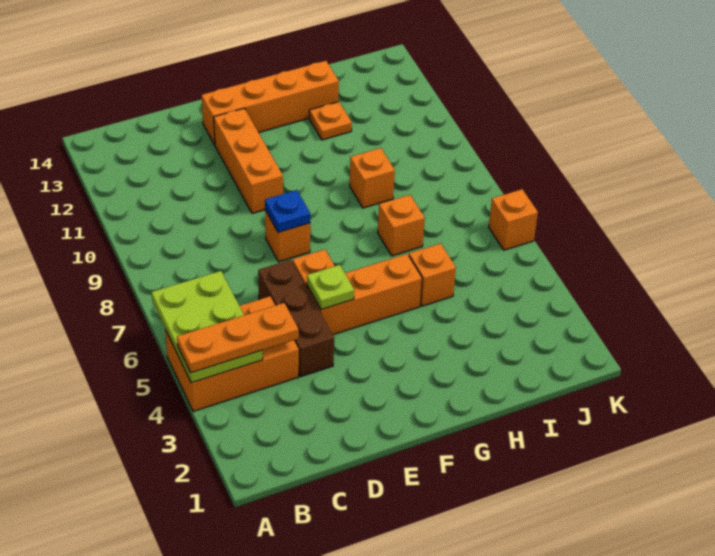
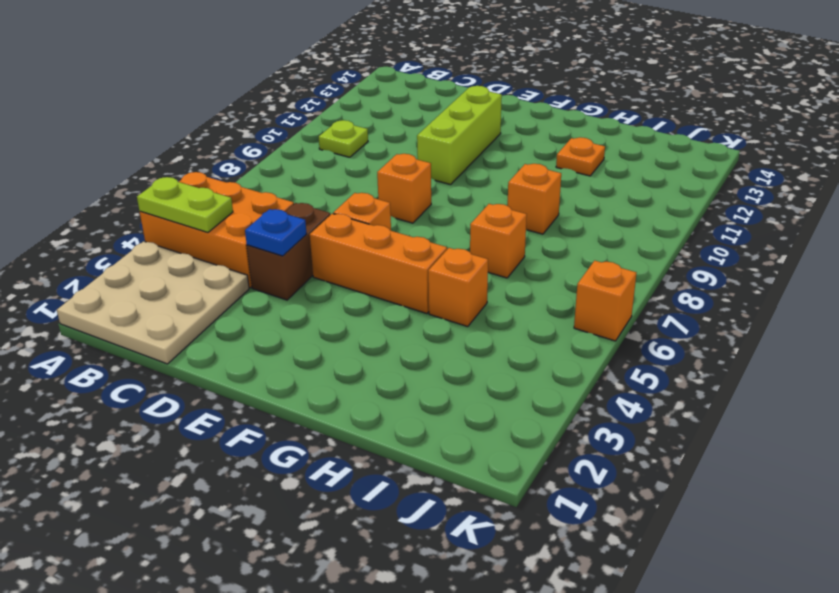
none -> tan plate A1:C3 level 1
lime plate A4:B6 level 2 -> lime plate A4:B4 level 2
orange plate A4:C4 level 3 -> none
brown brick D4:D6 level 1 -> brown brick D4:D5 level 1
lime plate E5 level 2 -> lime plate B10 level 1
blue plate E8 level 2 -> blue plate D4 level 2
orange brick E10:E12 level 1 -> lime brick E10:E12 level 1
orange brick E13:H13 level 1 -> none

